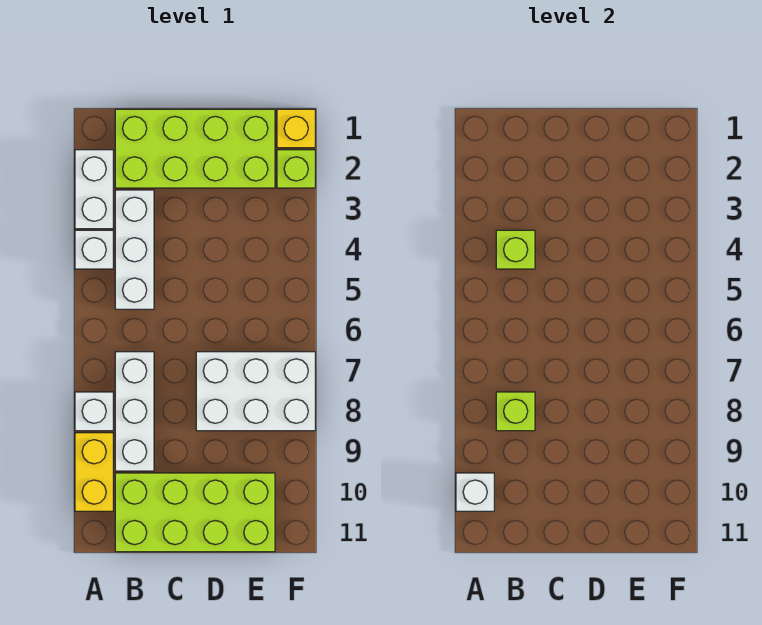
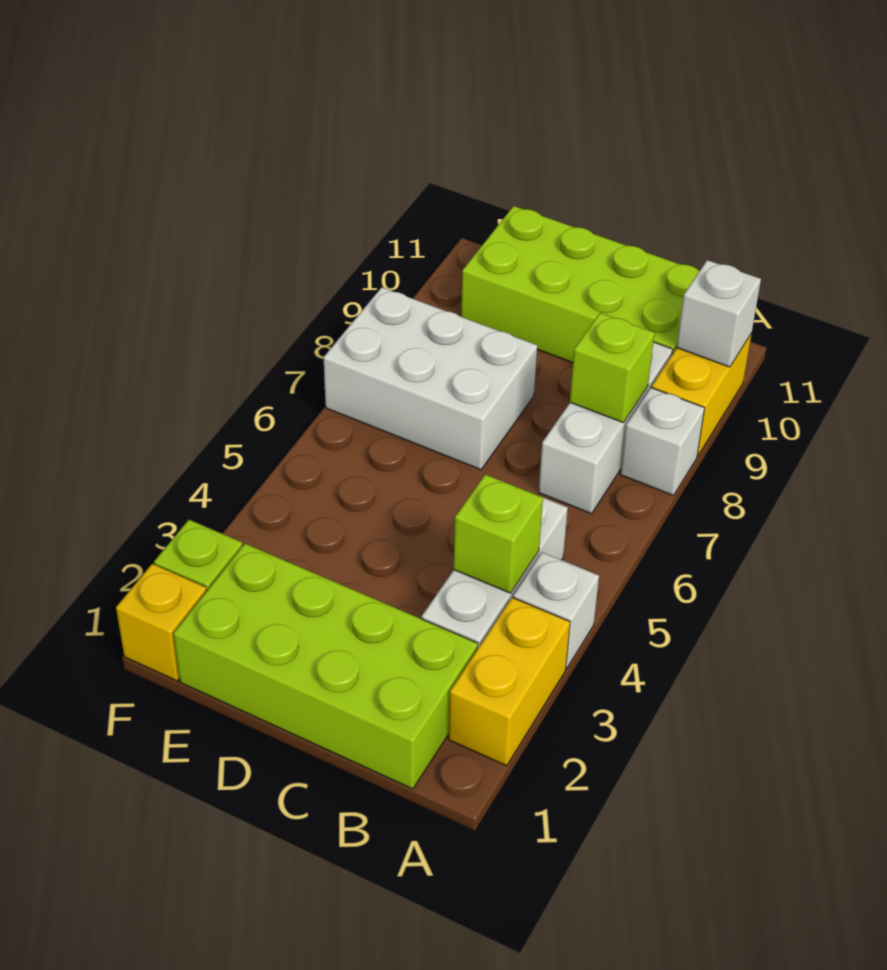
white brick A2:A3 level 1 -> yellow brick A2:A3 level 1

